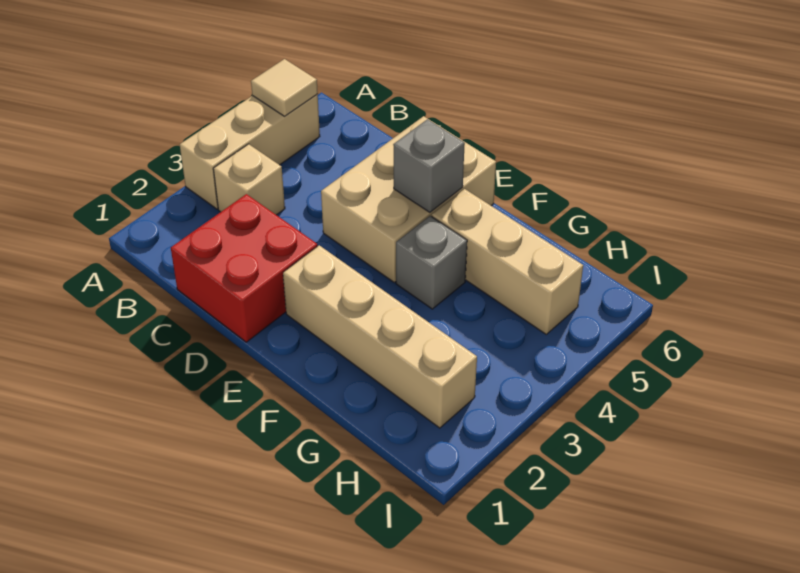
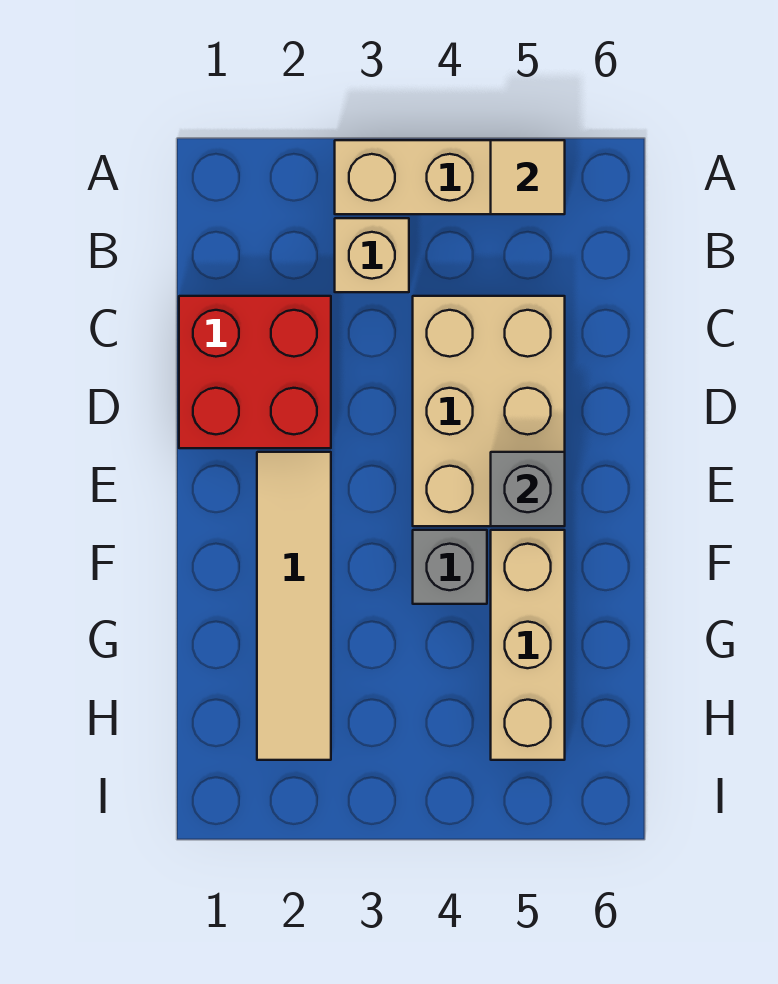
tan brick D4:E6 level 1 -> tan brick C4:E5 level 1
tan brick E2:H2 level 1 -> tan tile E2:H2 level 1

